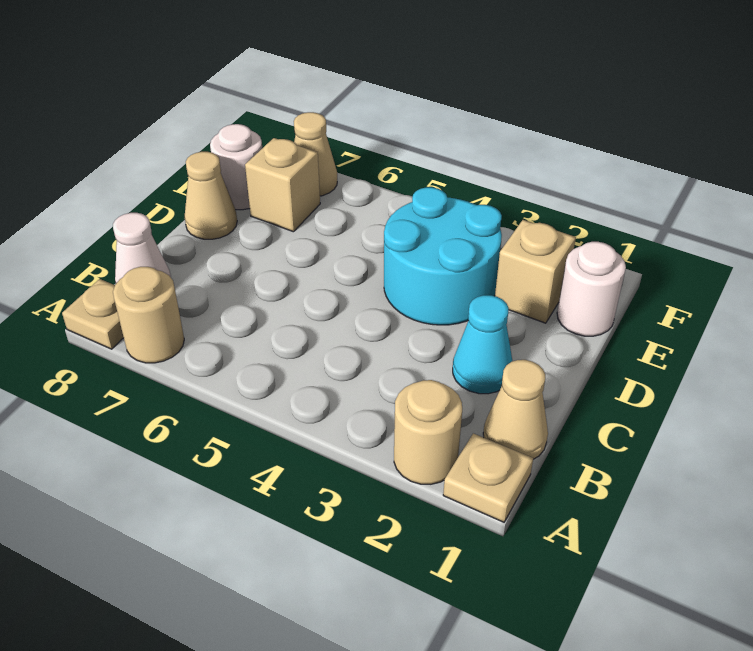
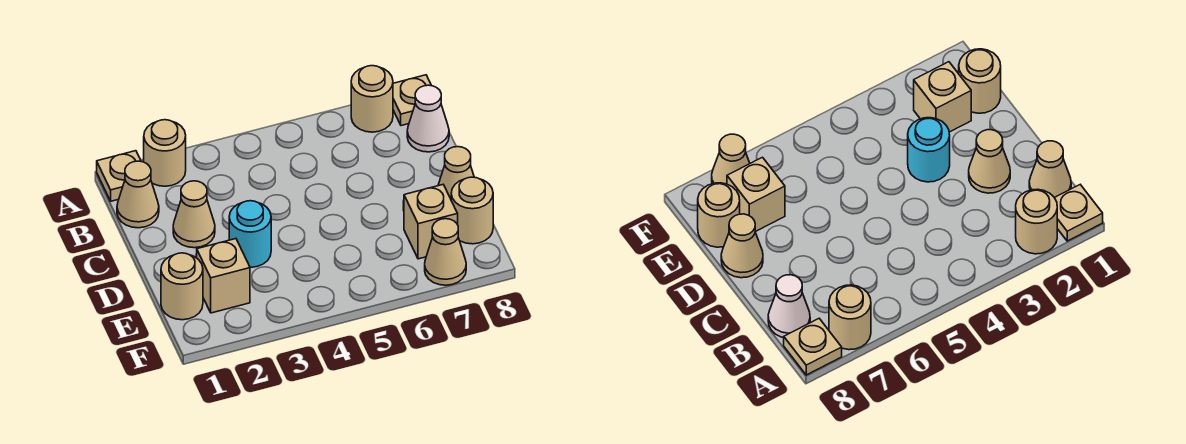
cyan cone C2 level 1 -> tan cone C2 level 1
cyan round brick D3:E4 level 1 -> cyan round brick D3 level 1
white round brick E1 level 1 -> tan round brick E1 level 1
white round brick E8 level 1 -> tan round brick E8 level 1

